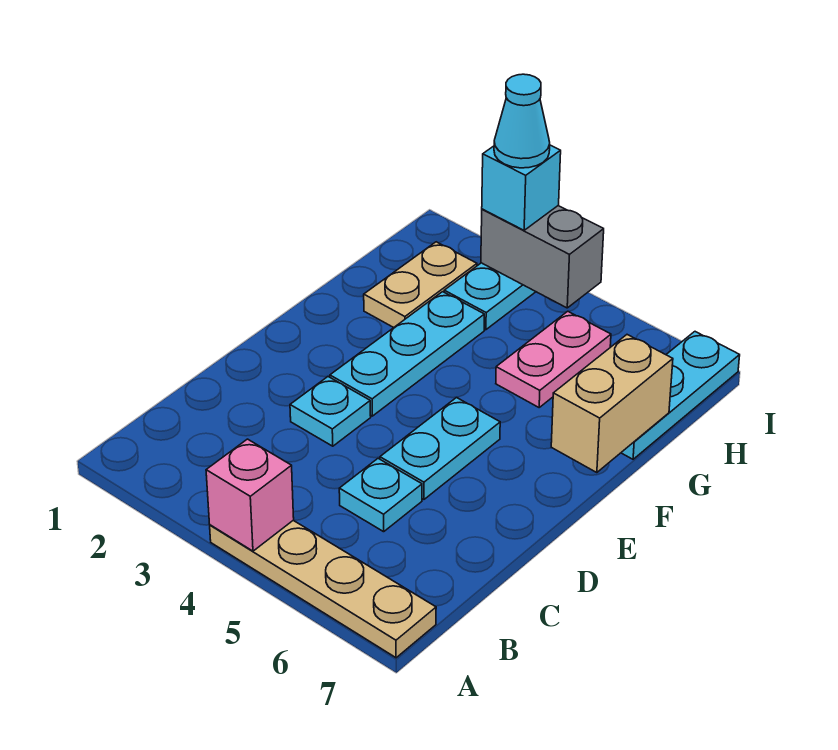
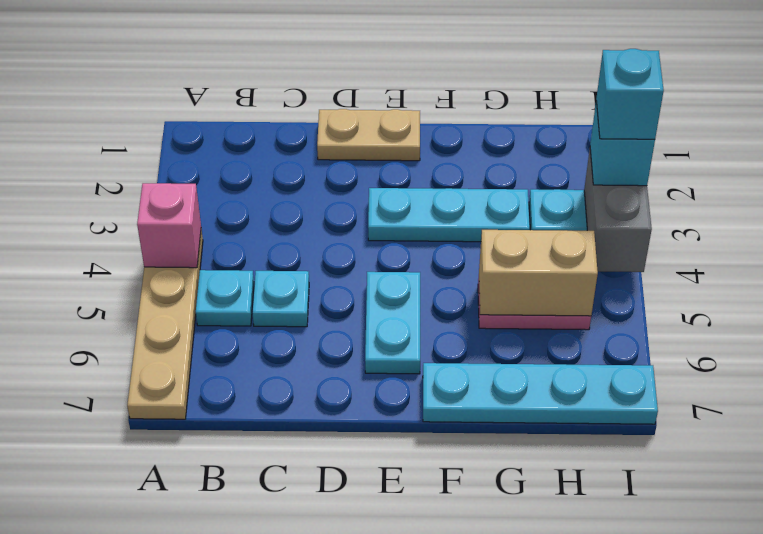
cyan plate D3 level 1 -> cyan plate B5 level 1
cyan plate D5:E5 level 1 -> cyan plate E5:E6 level 1
tan brick F7:G7 level 2 -> tan brick G5:H5 level 2
tan plate G2:H2 level 1 -> tan plate D1:E1 level 1
cyan plate G7:I7 level 1 -> cyan plate F7:I7 level 1
cyan cone I3 level 4 -> cyan brick I3 level 4

